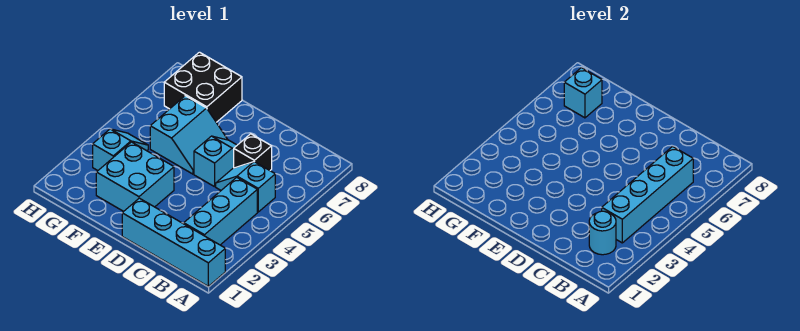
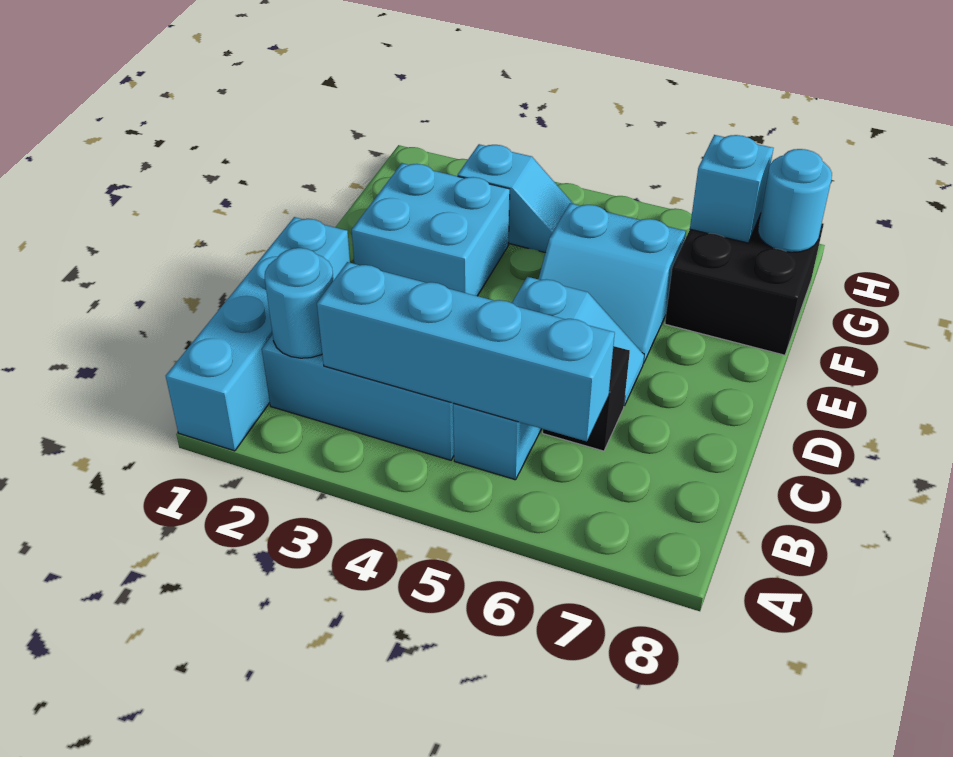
none -> cyan round brick G8 level 2

